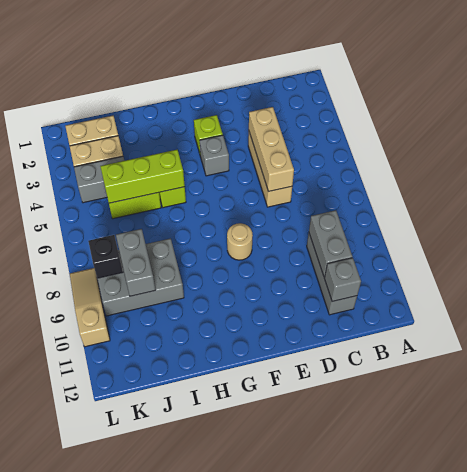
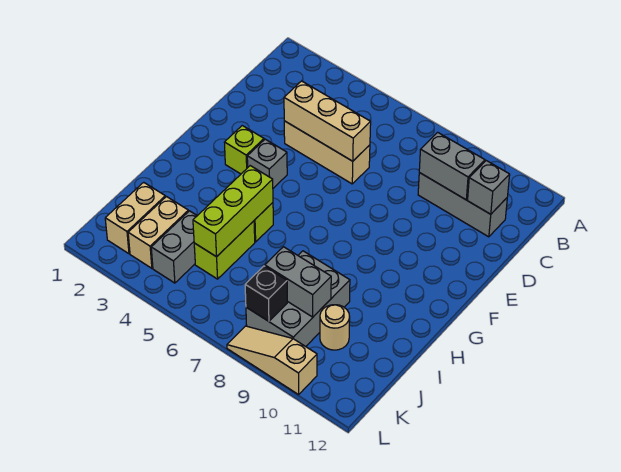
tan round brick F8 level 1 -> tan round brick J10 level 1

